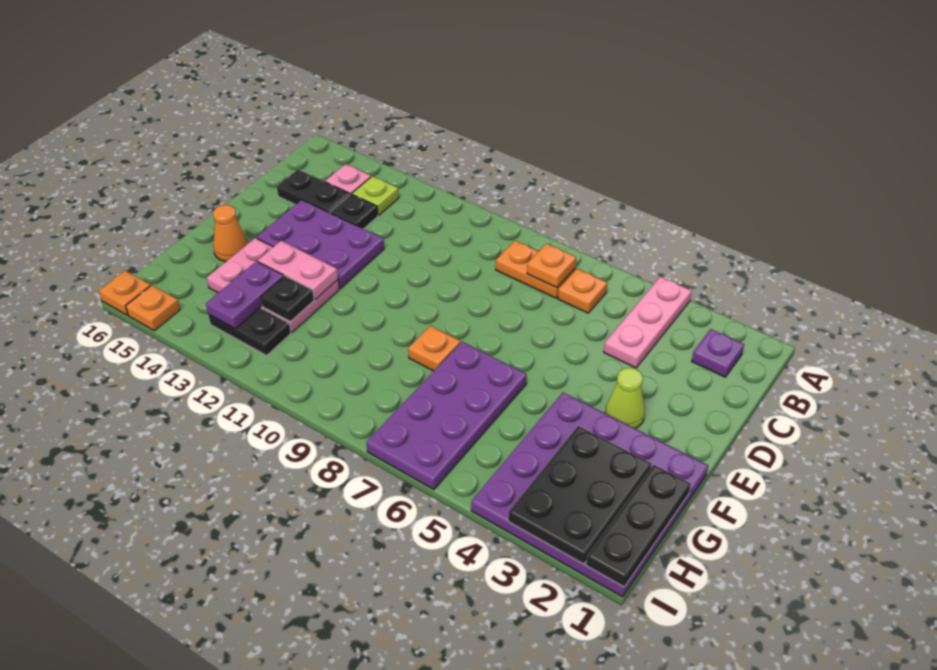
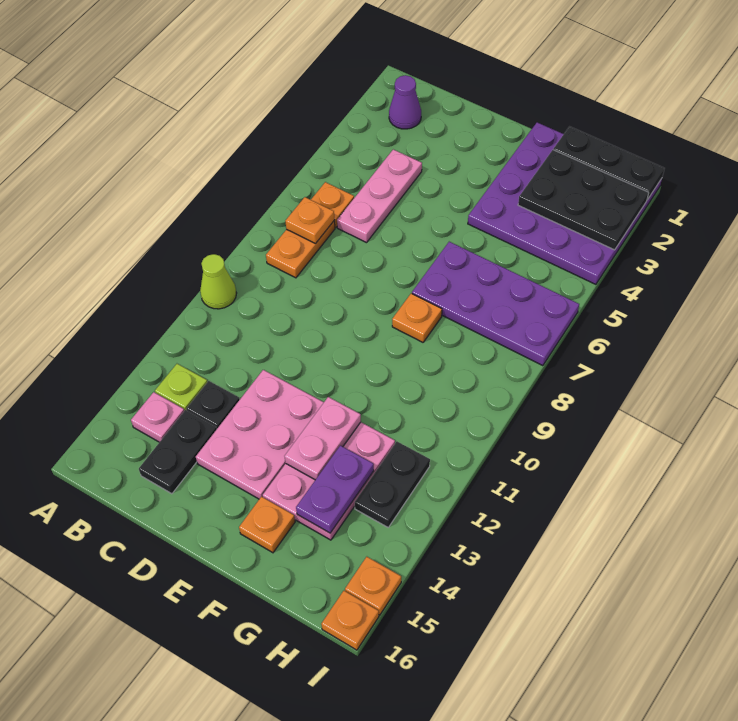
pink plate A4:C4 level 1 -> pink plate C4:C6 level 1
purple plate B2 level 1 -> purple cone B2 level 1
purple plate D12:E14 level 1 -> pink plate D12:E14 level 1
lime cone E3 level 1 -> lime cone A10 level 1
orange cone F15 level 1 -> orange plate F15 level 1
black plate G12 level 2 -> none
purple plate G13:H13 level 2 -> purple plate G13:G14 level 2

